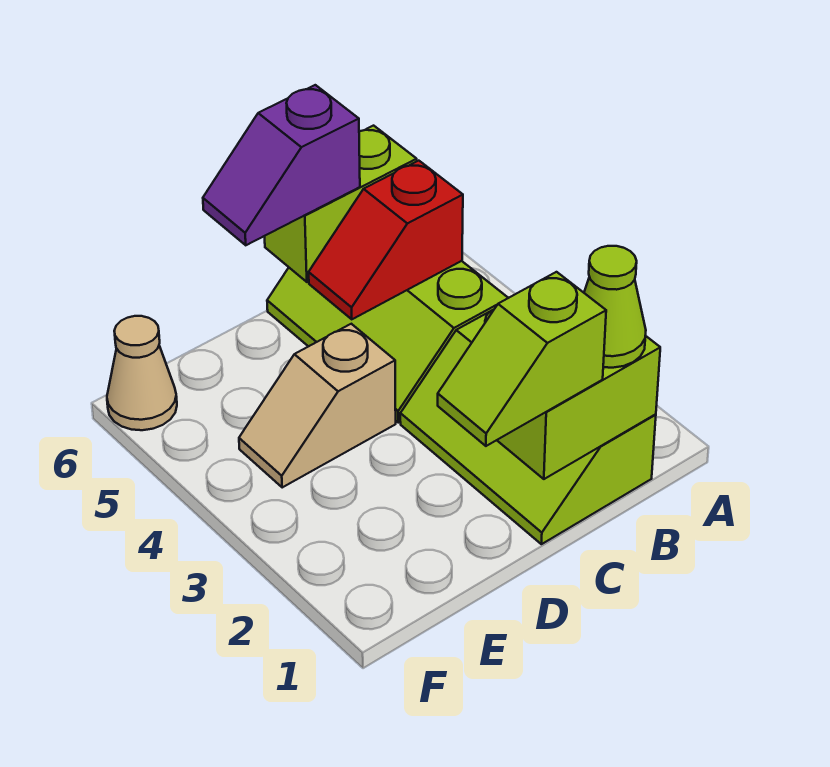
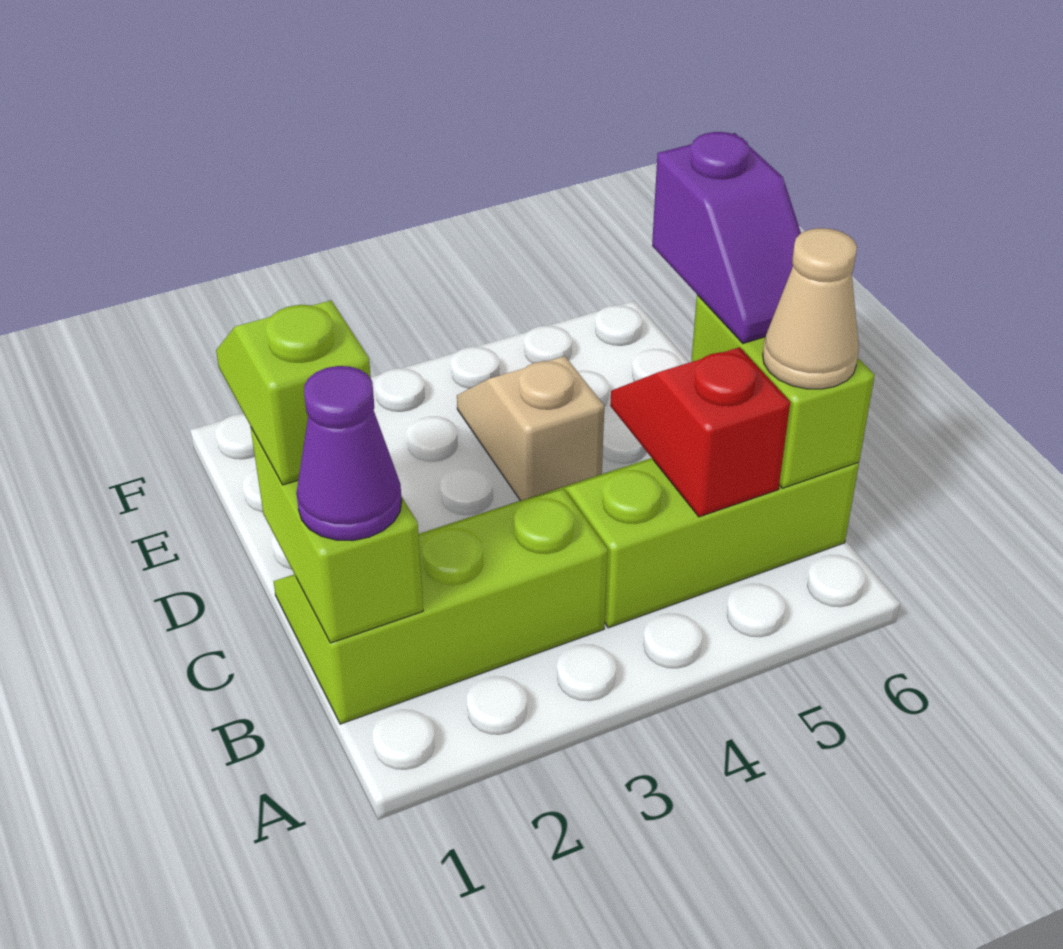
lime cone B1 level 3 -> purple cone B1 level 3
purple slope C6:D6 level 3 top C -> purple slope C6:D6 level 3 top D
tan cone F6 level 1 -> tan cone B6 level 3

